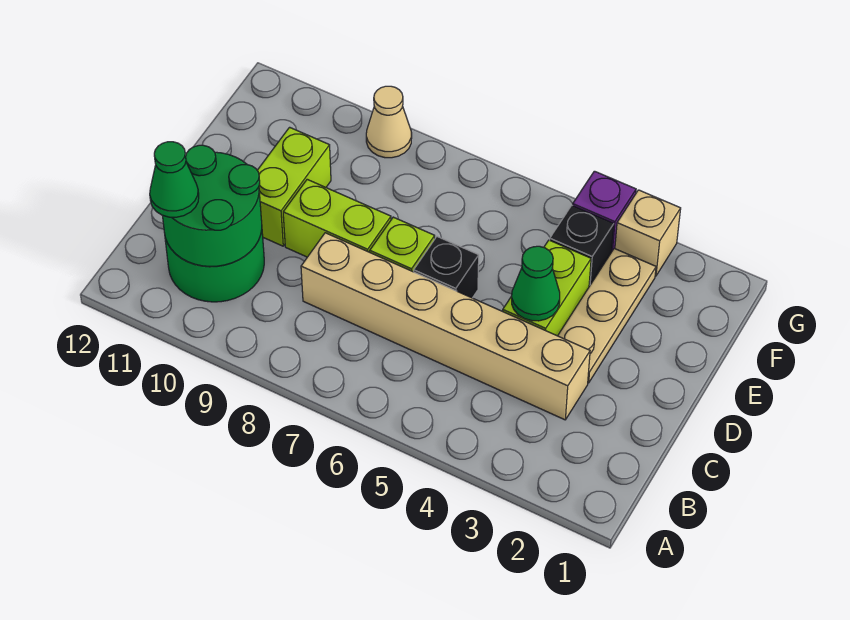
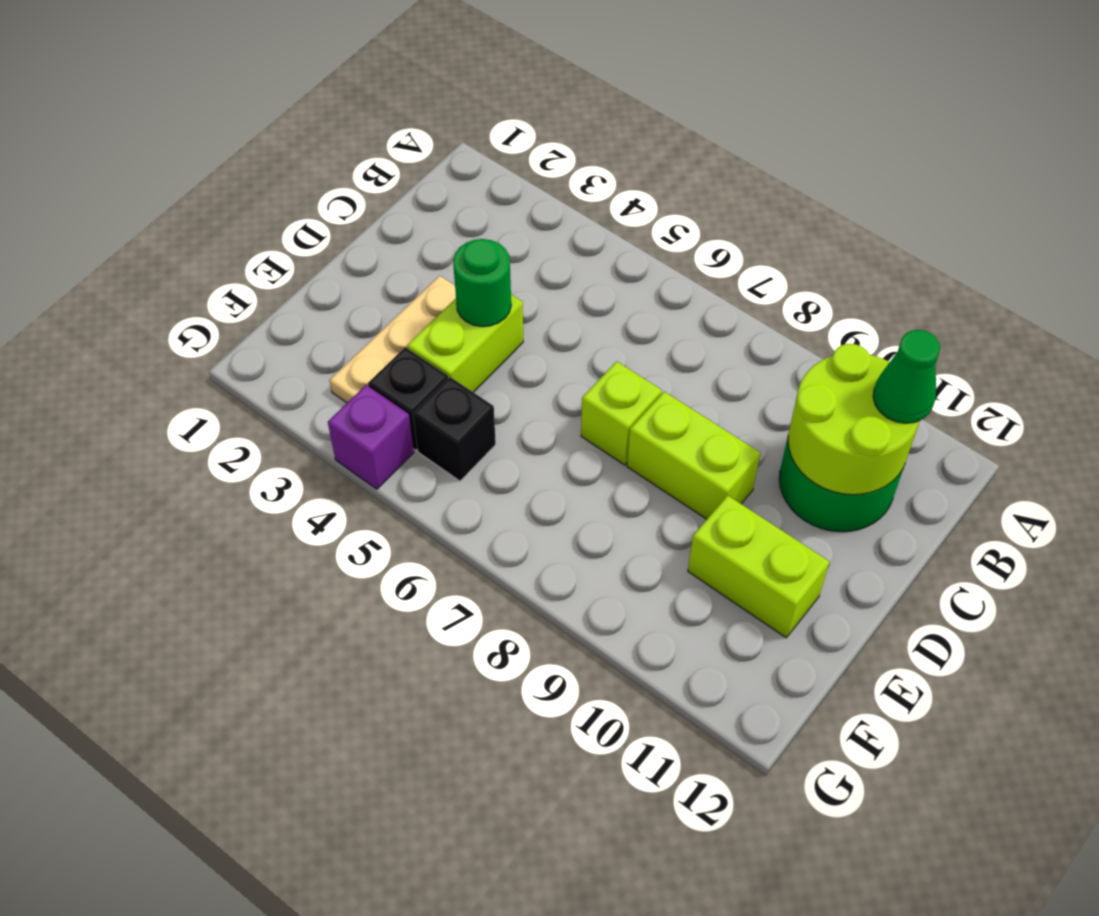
green round brick B10:C11 level 2 -> lime round brick B10:C11 level 2
tan brick C3:C8 level 1 -> none
green cone D4 level 2 -> green round brick D4 level 2
black brick D6 level 1 -> black brick F5 level 1
lime brick D10:E10 level 1 -> lime brick E10:E11 level 1
tan brick G3 level 1 -> none
tan cone G9 level 1 -> none

